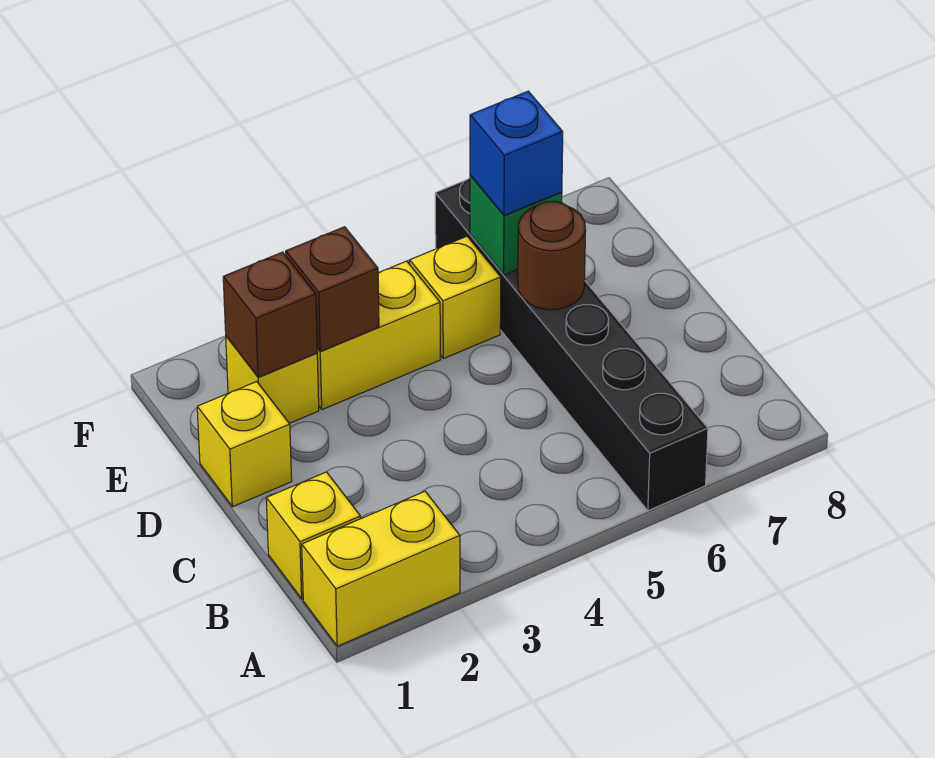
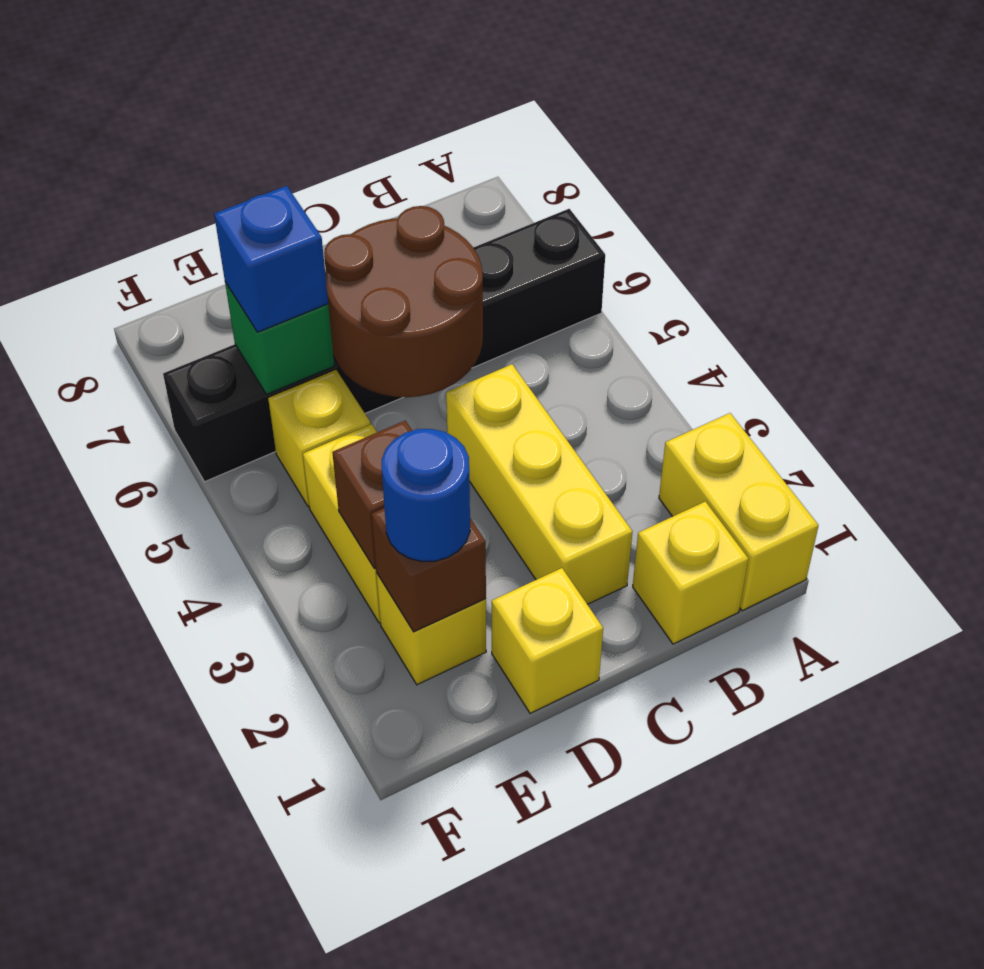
none -> yellow brick C2:C4 level 1
brown round brick D6 level 2 -> brown round brick C5:D6 level 2
none -> blue round brick E2 level 3

